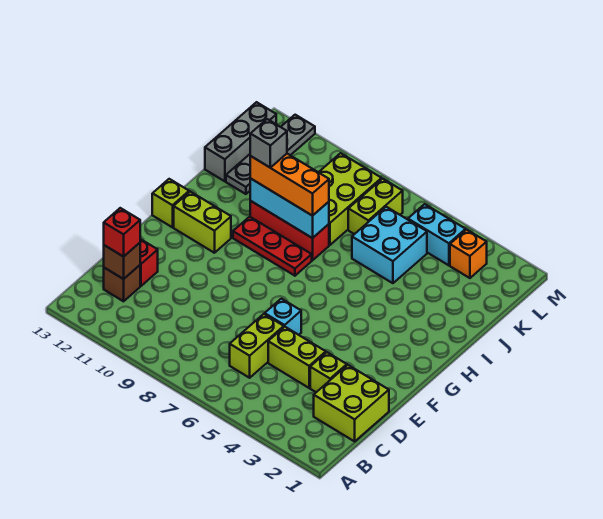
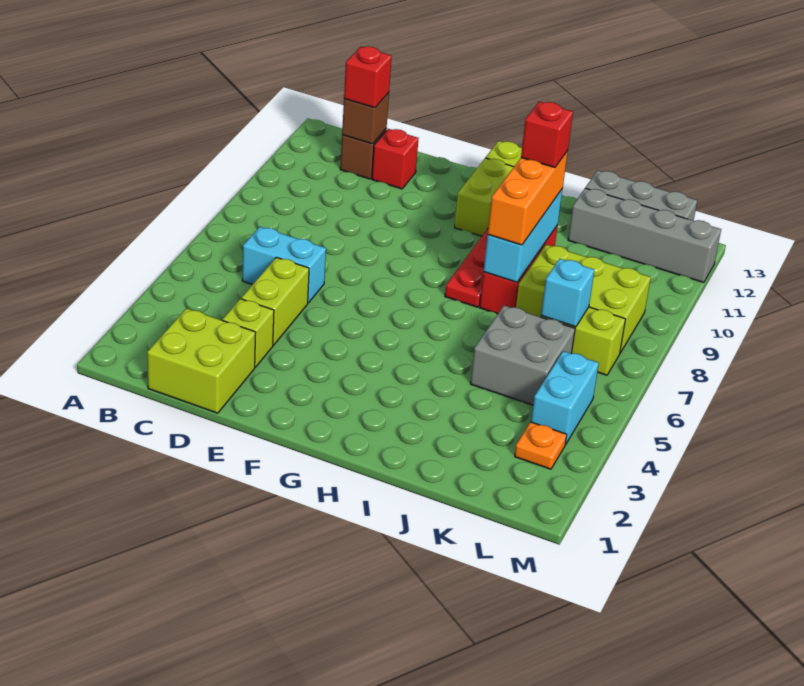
lime brick C6:D6 level 1 -> cyan brick C6:D6 level 1
cyan brick E6 level 1 -> cyan brick K7 level 2
grey brick I10 level 4 -> red brick I10 level 4
cyan brick J5:K6 level 1 -> grey brick J5:K6 level 1
grey plate J12:M12 level 1 -> grey brick J12:M12 level 1
orange brick L3 level 1 -> orange plate L3 level 1

